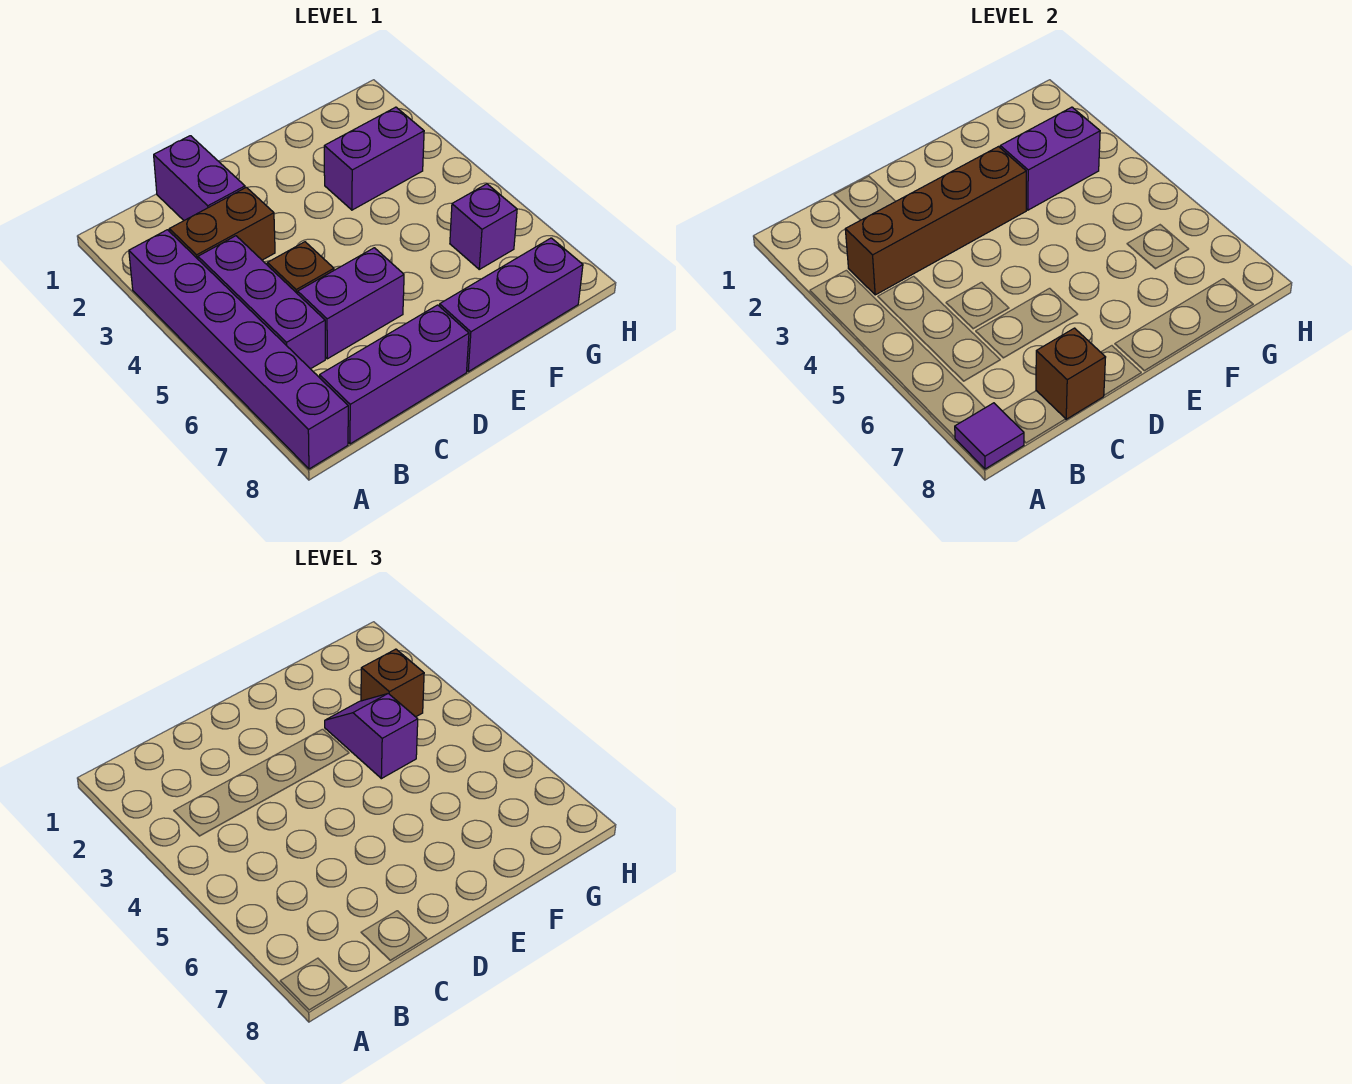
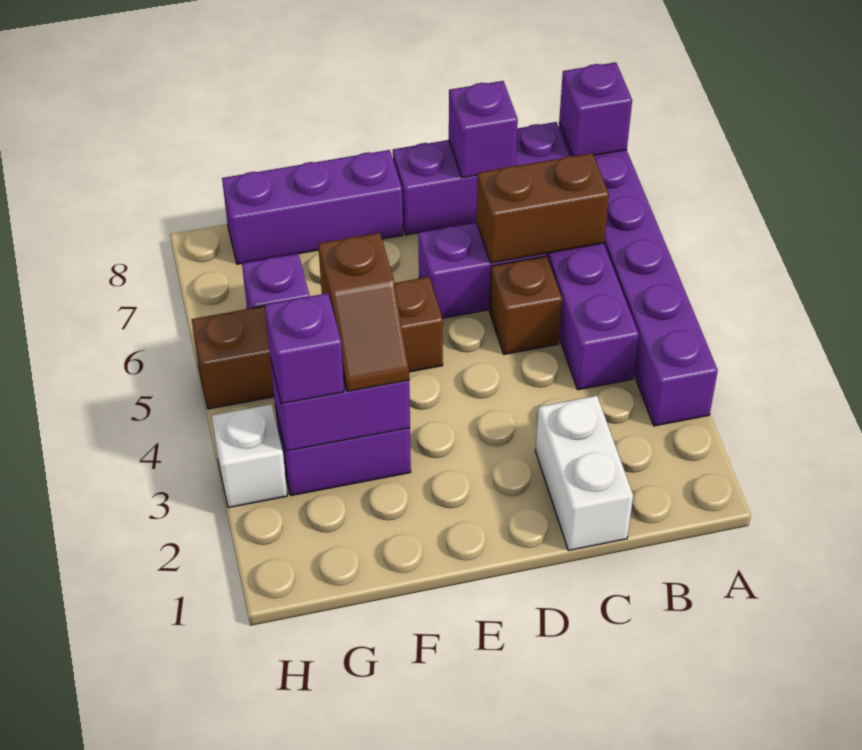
purple tile A8 level 2 -> purple brick A8 level 2
brown brick B3:C3 level 1 -> brown brick B6:C6 level 2
brown brick B3:E3 level 2 -> brown brick E5:H5 level 1
purple brick C1:C2 level 1 -> white brick C1:C2 level 1
brown brick C8 level 2 -> purple brick C8 level 2
purple slope F3:F4 level 3 top 4 -> brown slope F3:F4 level 3 top 4
brown brick G3 level 3 -> purple brick G3 level 3
none -> white brick H3 level 1

